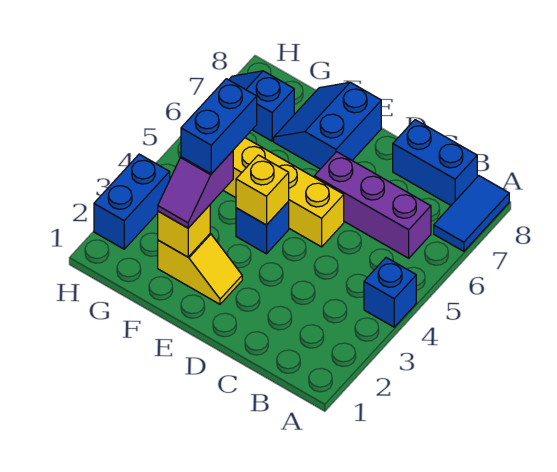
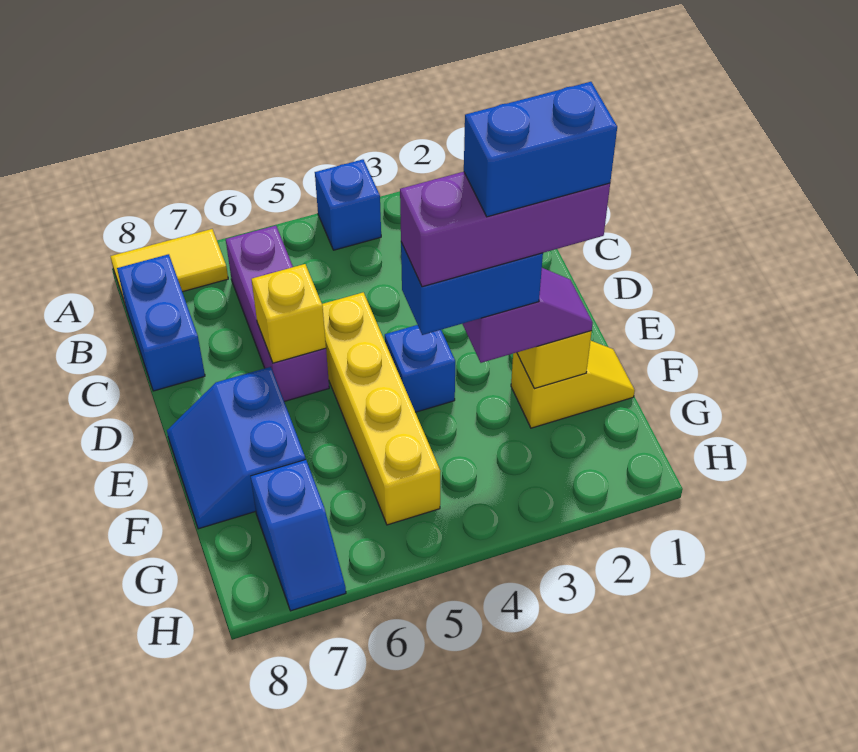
blue tile A7:A8 level 1 -> yellow tile A7:A8 level 1
yellow slope E2:F2 level 1 top F -> yellow slope F1:F2 level 1 top 2
yellow brick E4 level 2 -> yellow brick D6 level 2
blue slope E7:F8 level 1 top E -> blue slope E7:F8 level 1 top 7
none -> purple brick F2:F4 level 5
blue brick H2:H3 level 1 -> blue brick F2:F3 level 6

